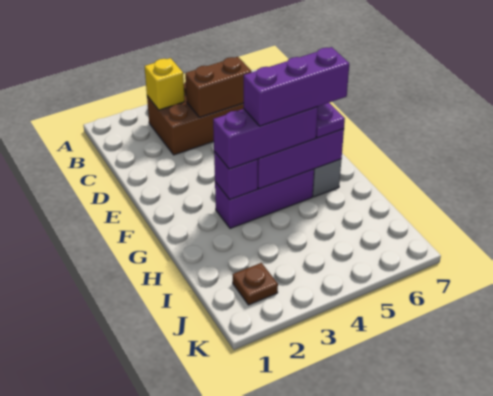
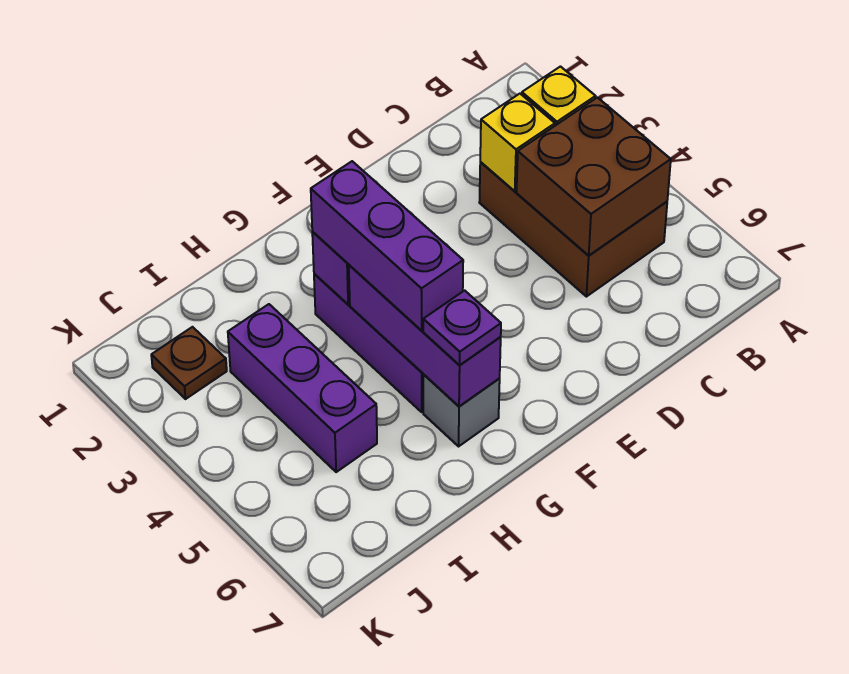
none -> yellow brick C3 level 2
brown brick C4:C5 level 2 -> brown brick B4:C5 level 2
purple brick G4:G6 level 4 -> purple brick I3:I5 level 1

